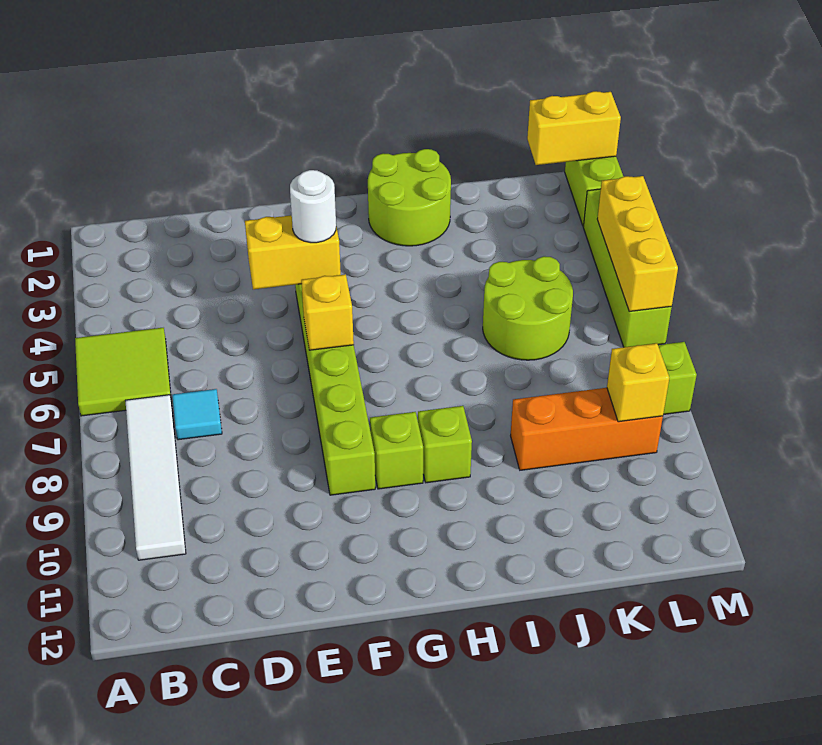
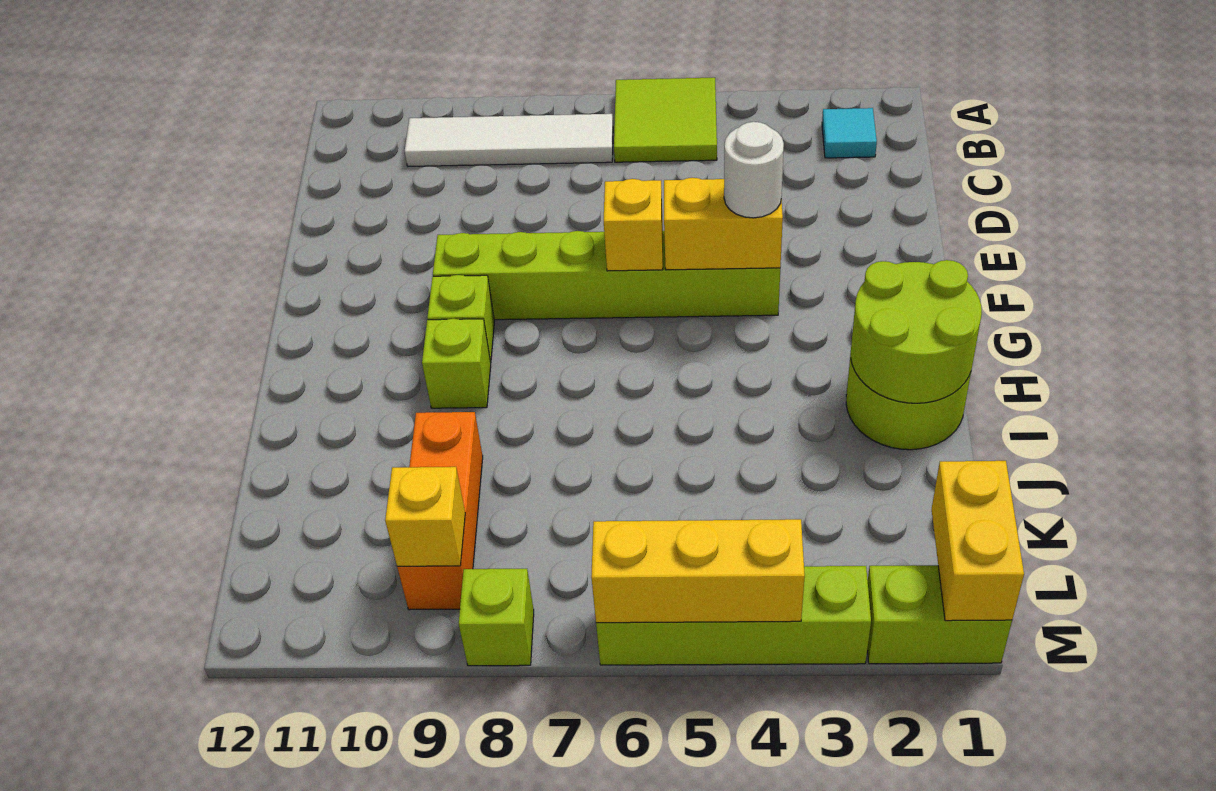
cyan tile C7 level 1 -> cyan tile B2 level 1
yellow brick E4:F4 level 2 -> yellow brick F4:F5 level 2
lime round brick J5:K6 level 1 -> lime round brick H1:I2 level 2

